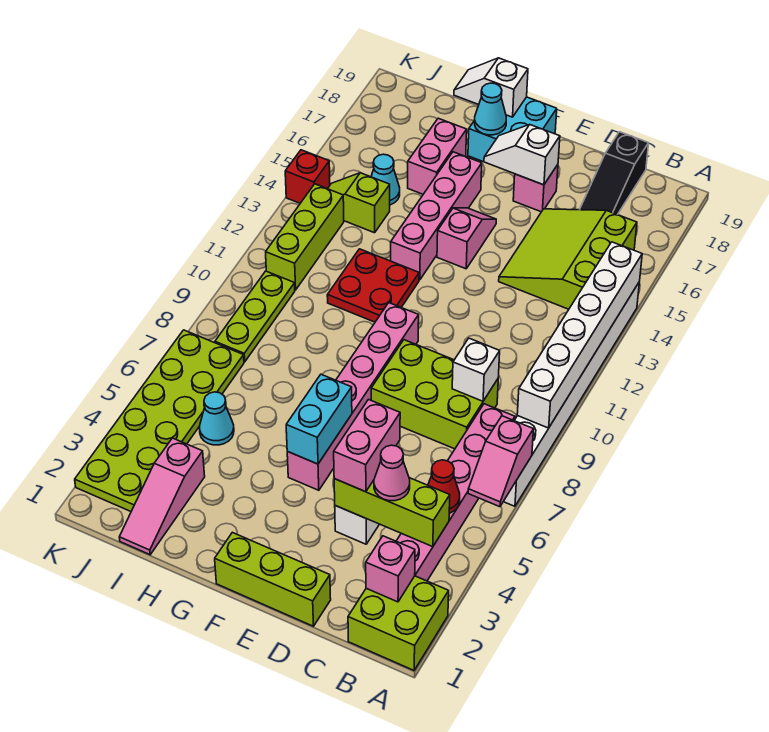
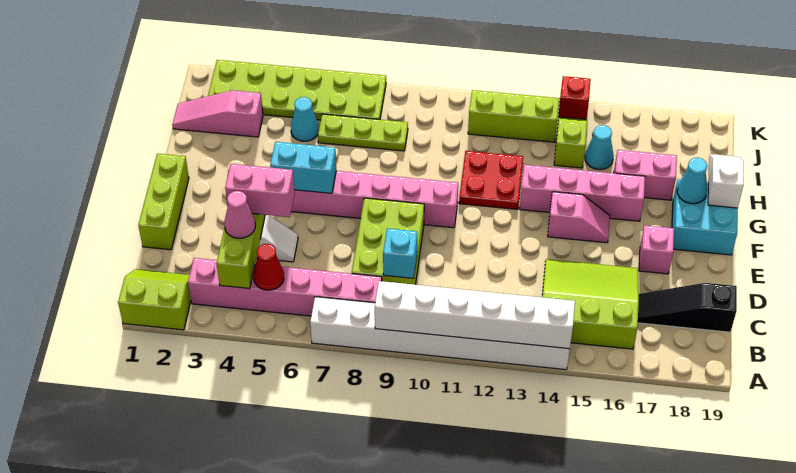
lime brick A1:B2 level 1 -> lime slope A1:B2 level 1 top A
pink slope A6:A7 level 2 top 7 -> none
pink brick B2 level 2 -> none
white brick C9 level 2 -> cyan brick C9 level 2
white slope E17:F17 level 2 top E -> none
lime plate J8:J10 level 1 -> lime plate I6:I8 level 1

